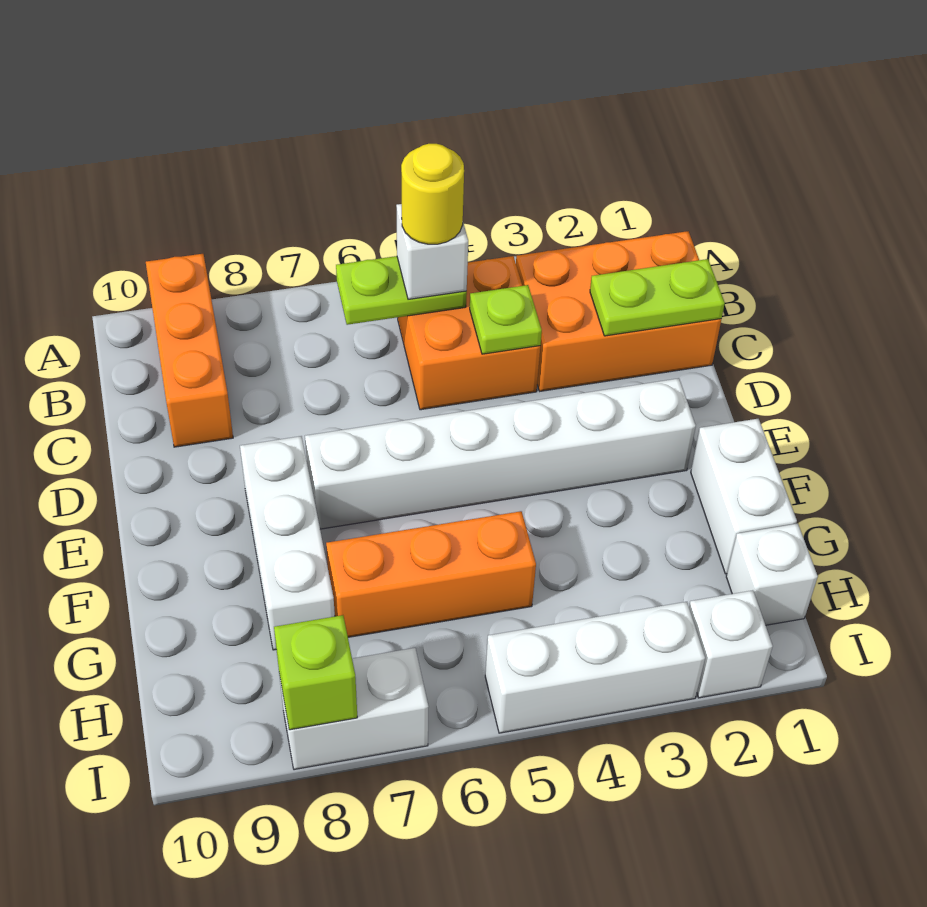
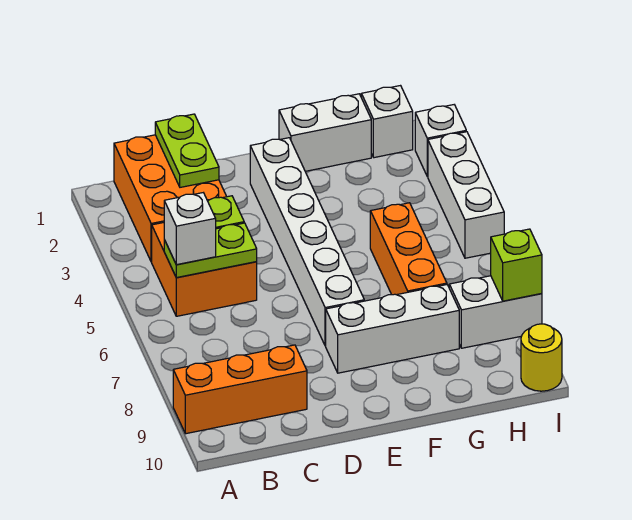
lime plate B5:B6 level 2 -> lime plate B5:C5 level 2
yellow round brick B5 level 4 -> yellow round brick I10 level 1
white brick I7:I8 level 1 -> white brick H8:I8 level 1

